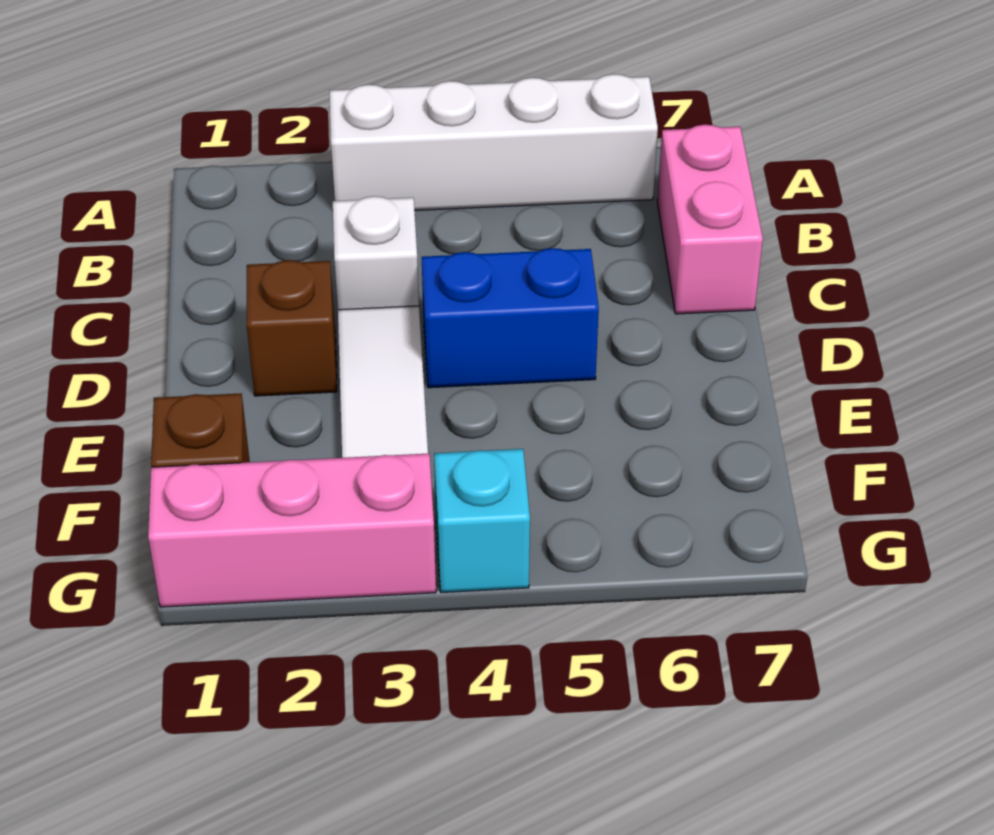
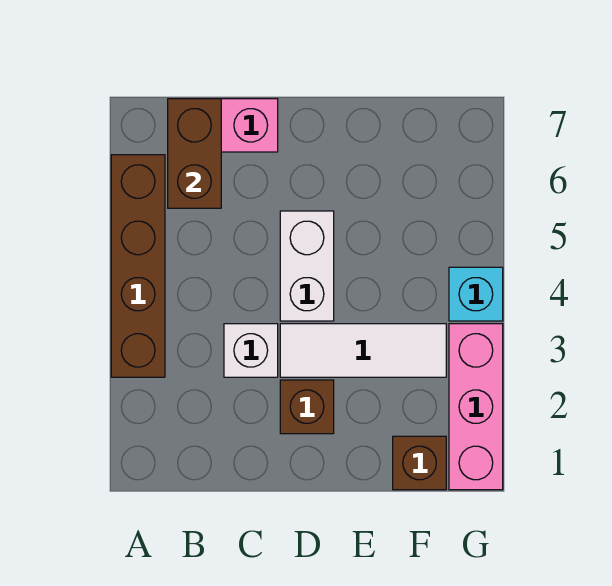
white brick A3:A6 level 1 -> brown brick A3:A6 level 1
none -> brown brick B6:B7 level 2
blue brick D4:D5 level 1 -> white brick D4:D5 level 1

